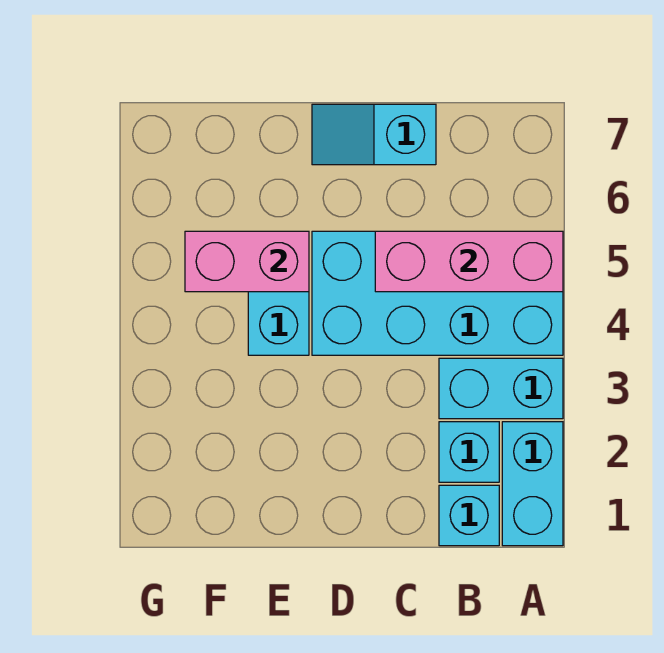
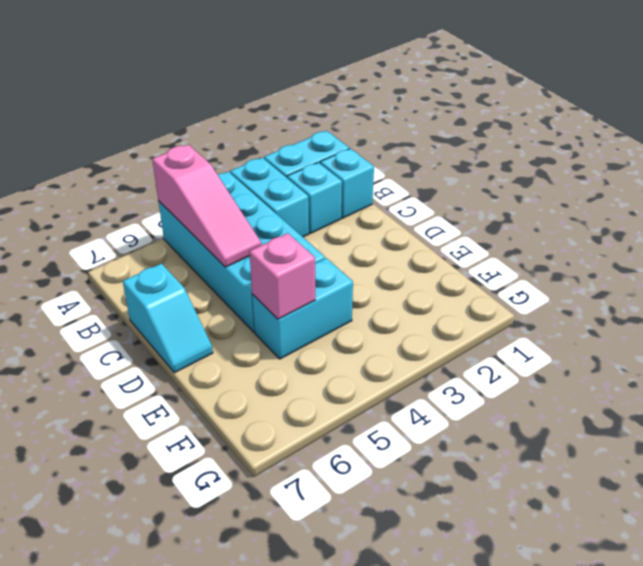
pink brick A5:C5 level 2 -> pink slope A5:C5 level 2 top A
pink brick E5:F5 level 2 -> pink brick E5 level 2

